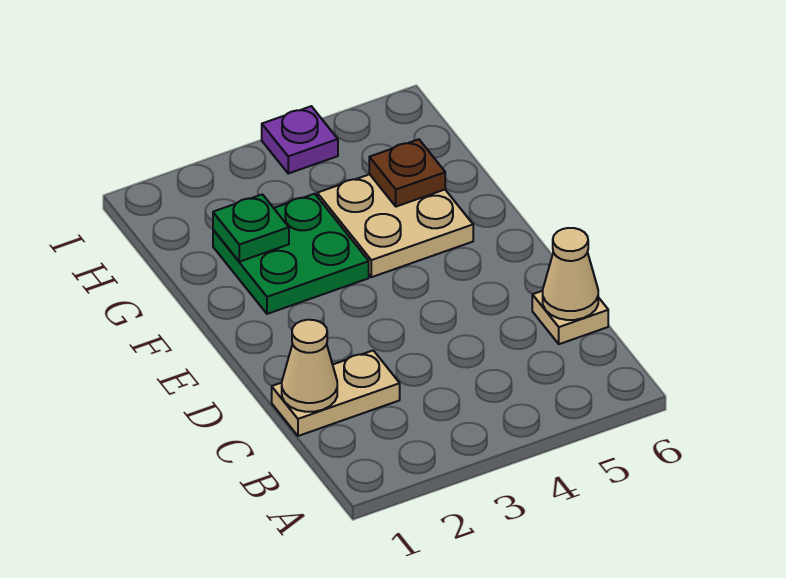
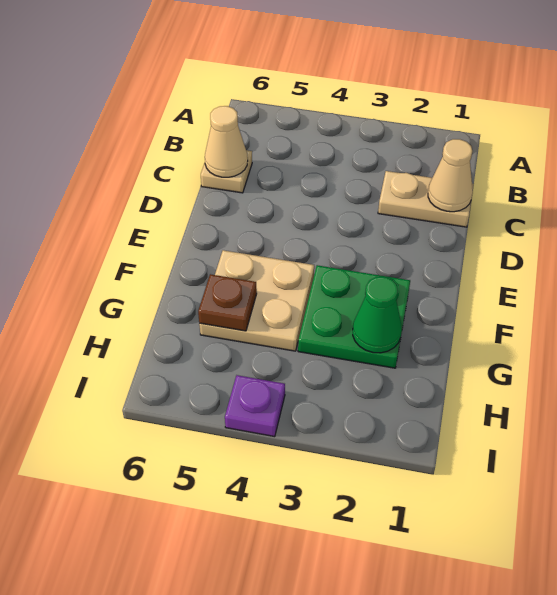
green plate G2 level 2 -> green cone G2 level 2

